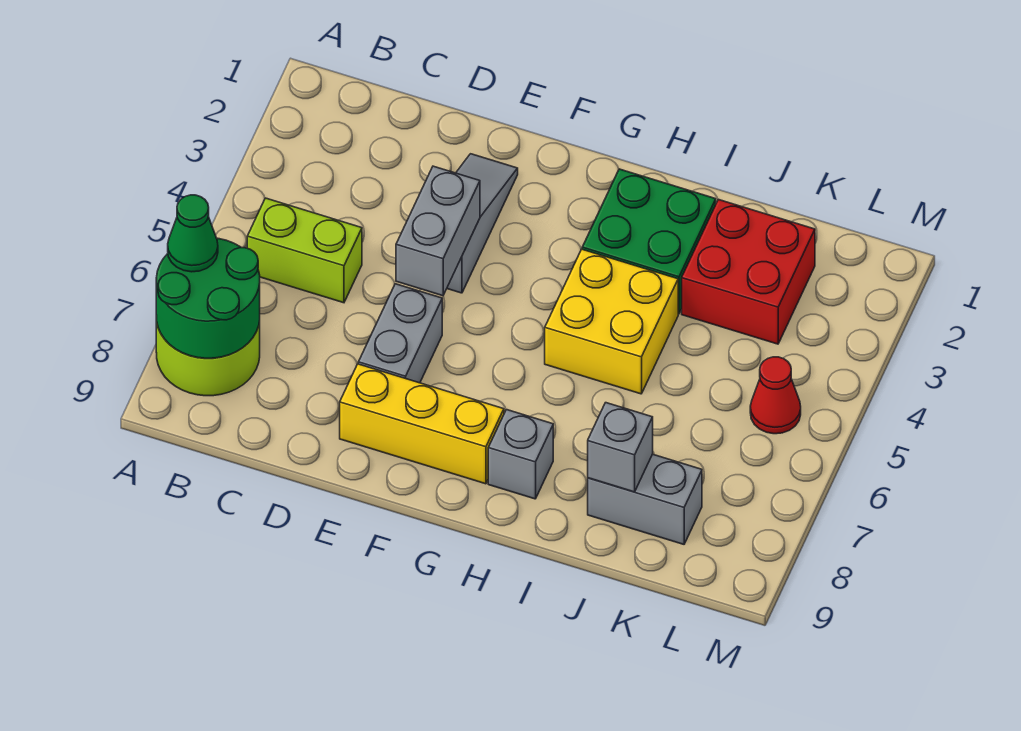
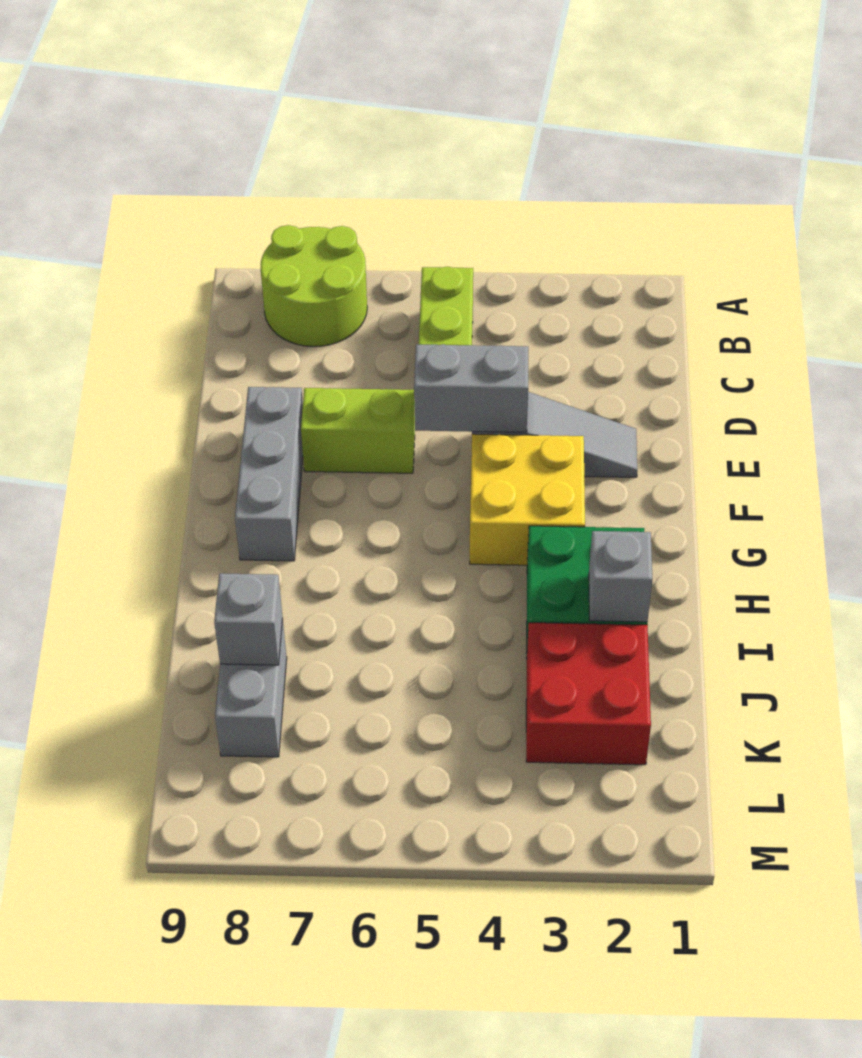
green round brick A7:B8 level 2 -> none
green cone A7 level 3 -> none
grey brick E6:E7 level 1 -> lime brick E6:E7 level 1
yellow brick E8:G8 level 1 -> grey brick E8:G8 level 1
yellow brick H4:I5 level 1 -> yellow brick F3:G4 level 1
grey brick H8 level 1 -> grey brick I2 level 2
red cone L5 level 1 -> none

